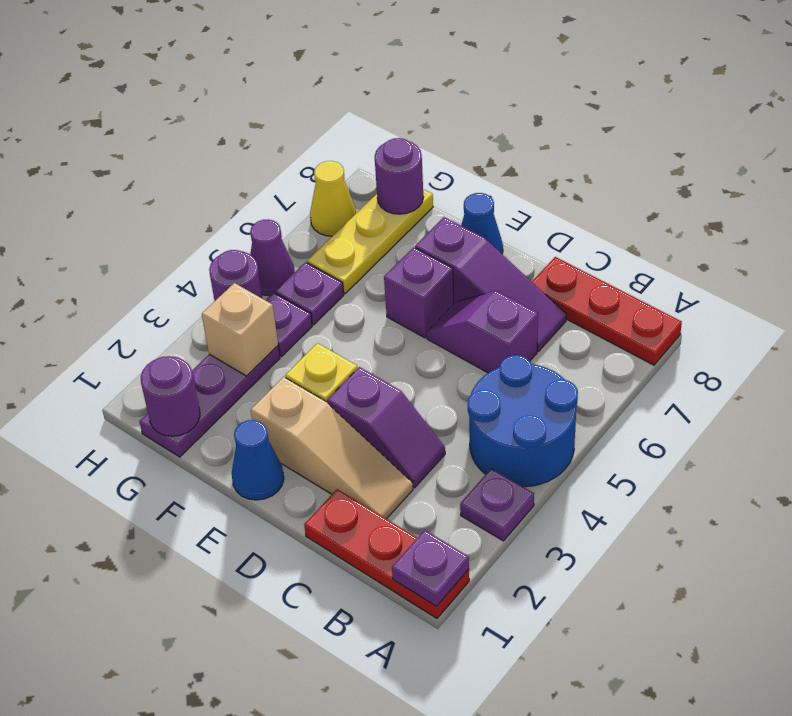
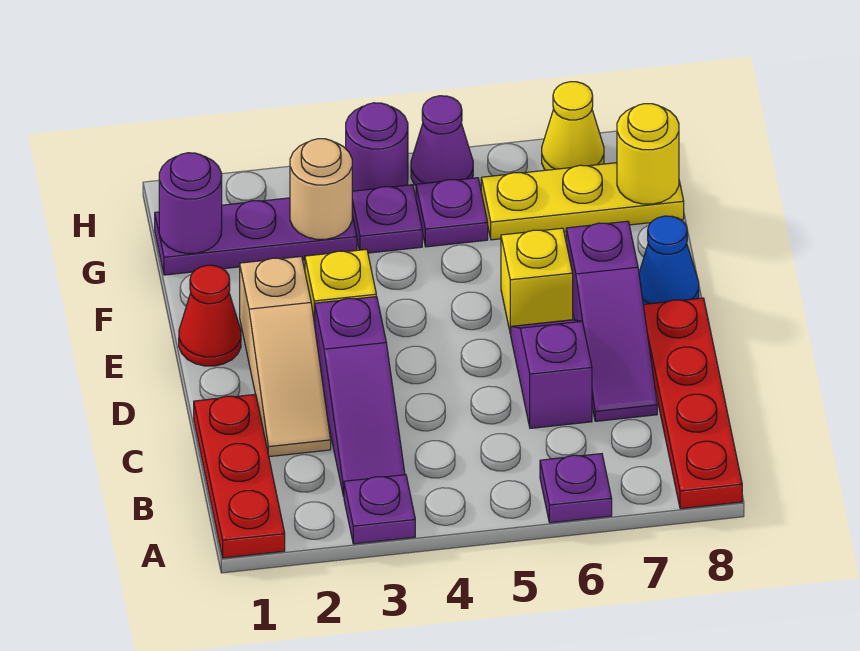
purple plate A1 level 2 -> purple plate A6 level 1
blue round brick A4:B5 level 1 -> none
red plate A8:C8 level 1 -> red plate A8:D8 level 1
purple slope C3:D3 level 1 top D -> purple slope B3:D3 level 1 top D
blue cone E1 level 1 -> red cone E1 level 1
purple brick E6 level 1 -> yellow brick E6 level 1
tan brick G3 level 2 -> tan round brick G3 level 2
purple round brick G8 level 2 -> yellow round brick G8 level 2

